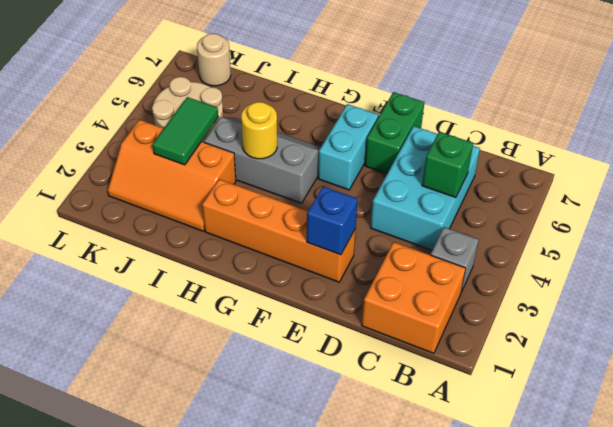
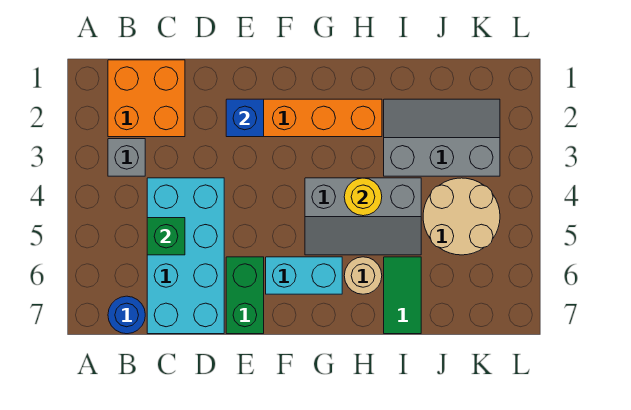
none -> blue round brick B7 level 1
cyan brick C4:D6 level 1 -> cyan brick C4:D7 level 1
cyan brick F5:F6 level 1 -> cyan brick F6:G6 level 1
orange slope I2:K3 level 1 top 3 -> grey slope I2:K3 level 1 top 3
green tile J3:J4 level 2 -> green tile I6:I7 level 1
tan round brick K7 level 1 -> tan round brick H6 level 1

